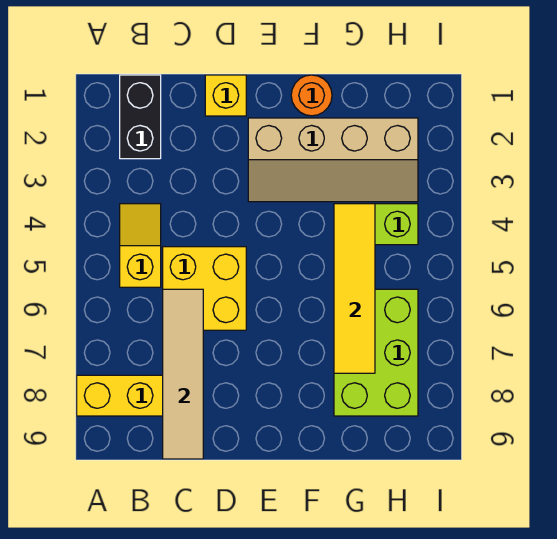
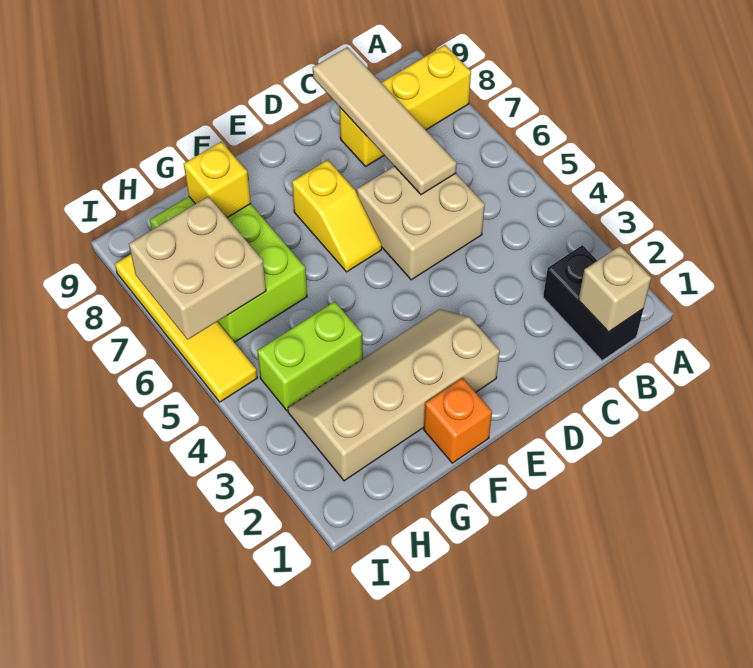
none -> tan brick B1 level 2
yellow slope B4:B5 level 1 top 5 -> yellow slope E6:E7 level 1 top 7
yellow brick C5:D6 level 1 -> tan brick C5:D6 level 1
yellow brick D1 level 1 -> yellow brick G8 level 2
orange round brick F1 level 1 -> orange brick F1 level 1
yellow tile G4:G7 level 2 -> yellow tile I5:I8 level 1
none -> tan brick H6:I7 level 2

